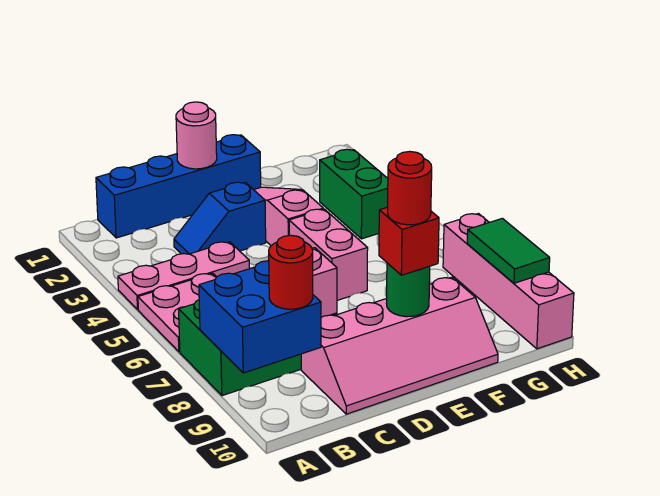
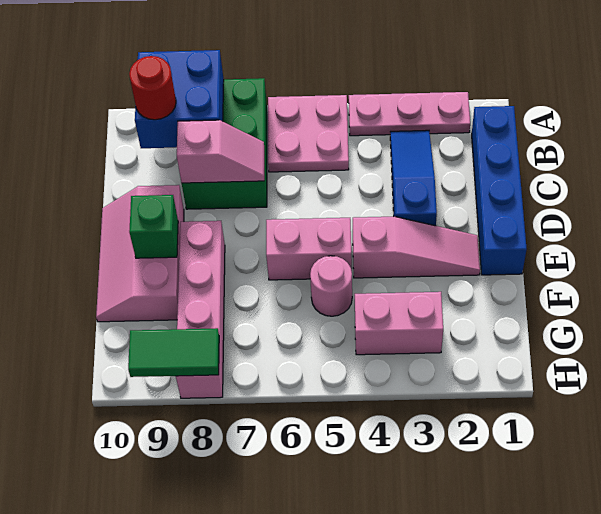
pink plate A4:C4 level 1 -> pink plate A2:A4 level 1
blue slope C3:D3 level 1 top D -> blue slope B3:D3 level 1 top D
pink slope C9:F10 level 1 top 9 -> pink slope D9:F10 level 1 top 9
pink round brick D1 level 2 -> pink round brick F5 level 1
green round brick E9 level 2 -> green brick E9 level 2
red brick E9 level 3 -> none
red round brick E9 level 4 -> none
green brick G3:G4 level 1 -> pink brick G3:G4 level 1
pink brick H7:H10 level 1 -> pink brick E8:H8 level 1

